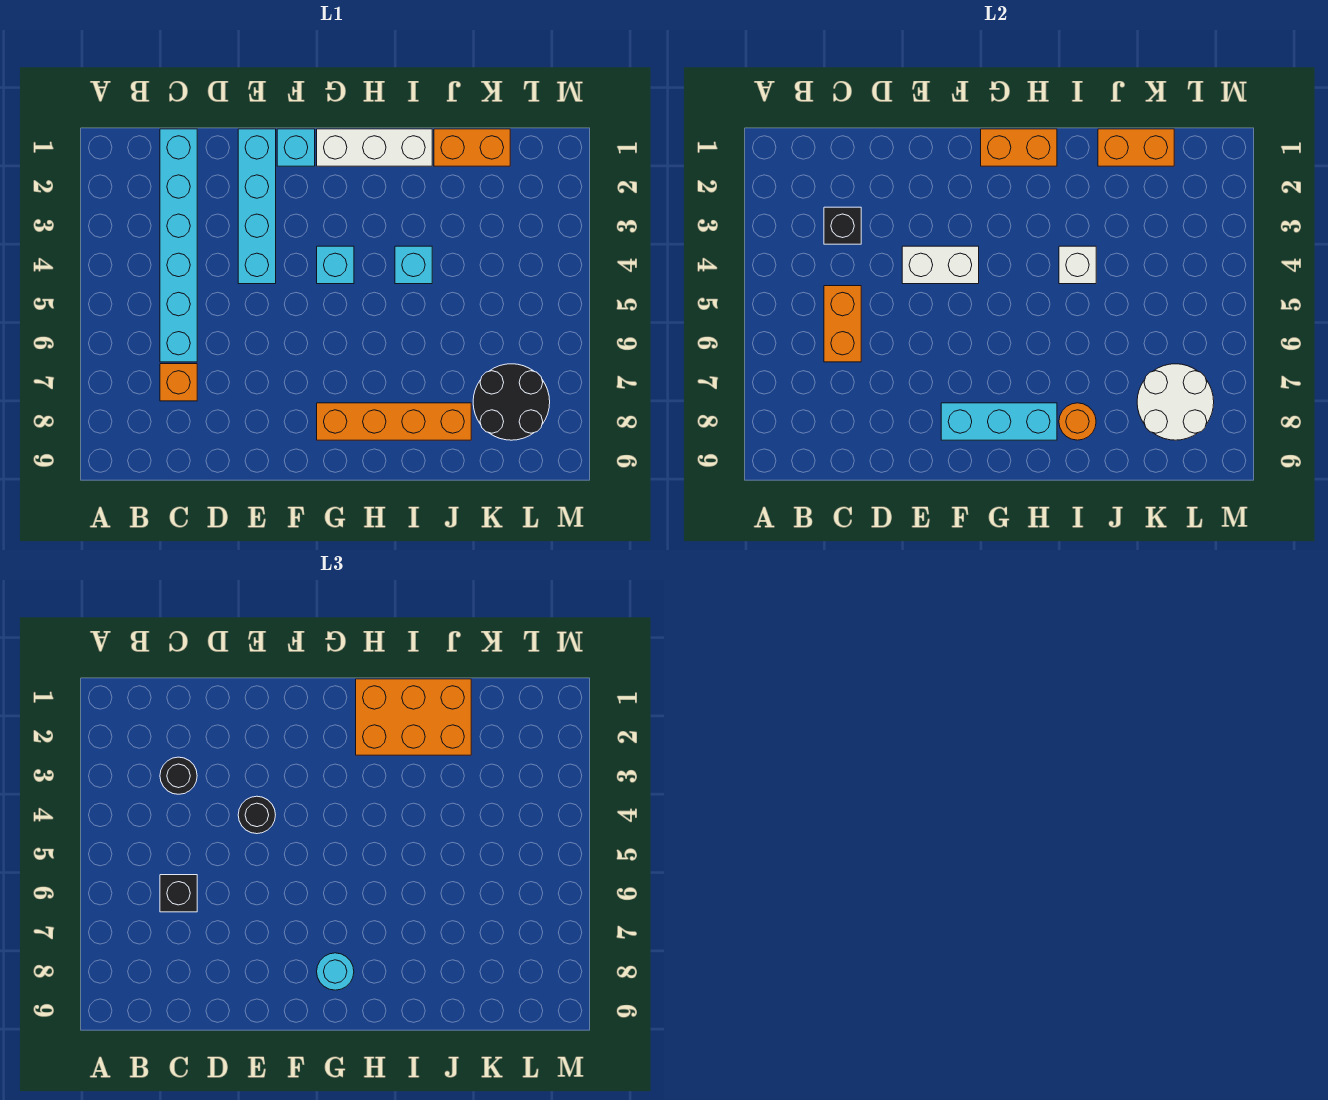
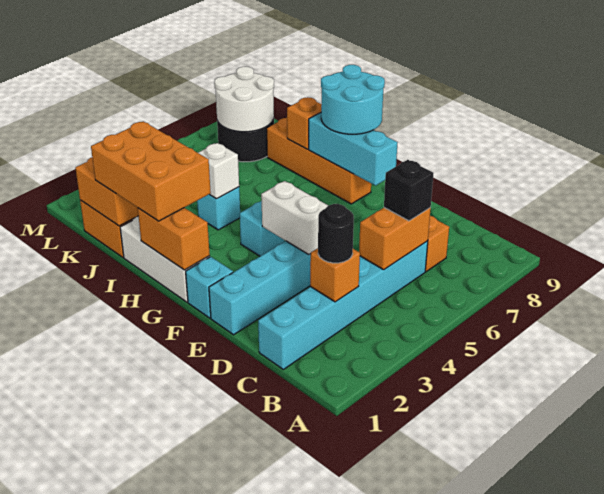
black brick C3 level 2 -> orange brick C3 level 2
black round brick E4 level 3 -> none
cyan round brick G8 level 3 -> cyan round brick G8:H9 level 3
orange round brick I8 level 2 -> orange brick I8 level 2

